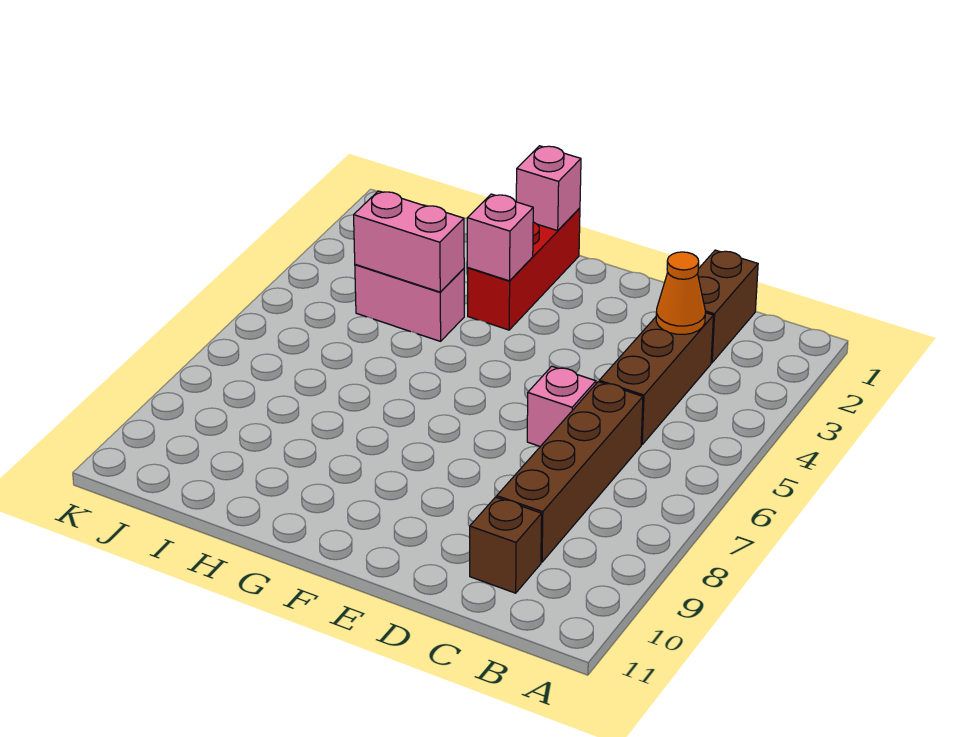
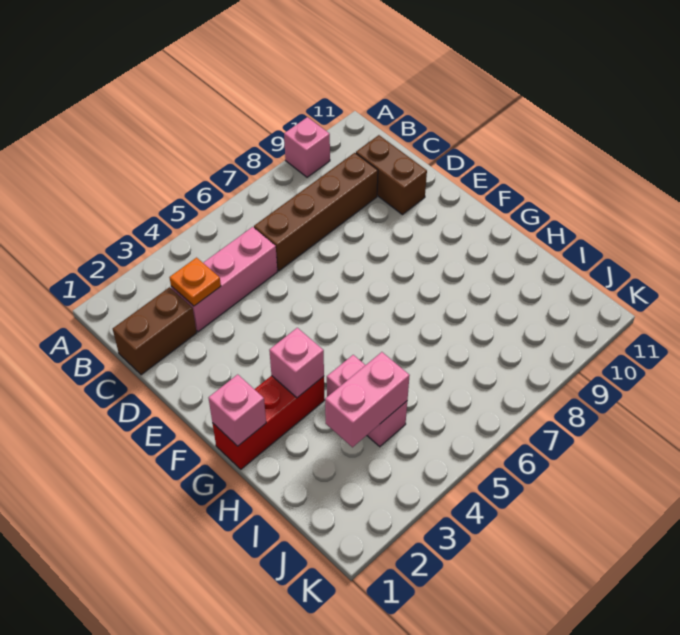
brown brick C3:C5 level 1 -> pink brick C3:C5 level 1
orange cone C3 level 2 -> orange plate C3 level 2
brown brick C10 level 1 -> brown brick C10:D10 level 1
pink brick D6 level 1 -> pink brick A9 level 1
pink brick H4:I4 level 2 -> pink brick I3:I4 level 2

